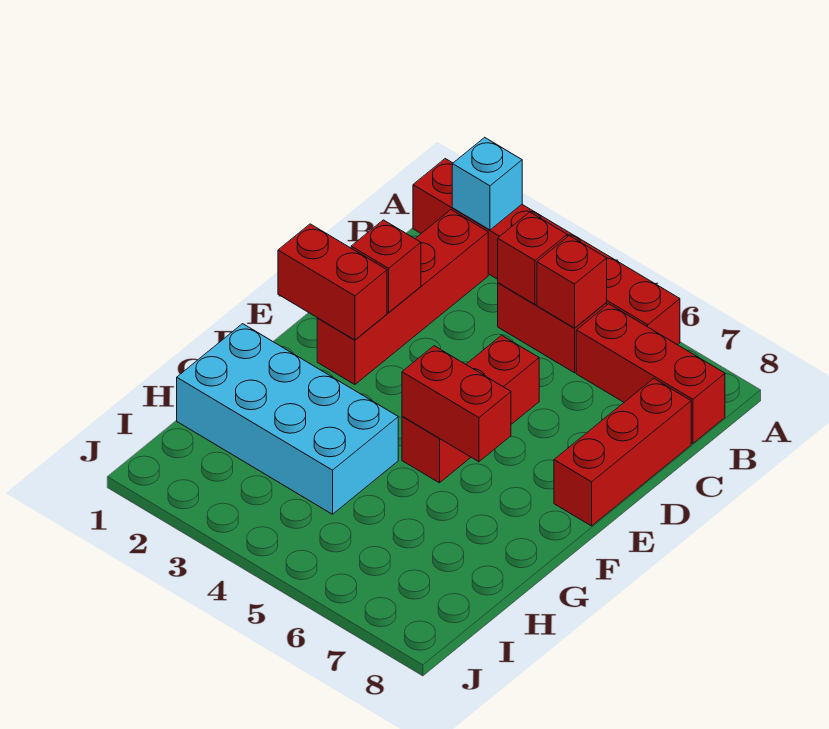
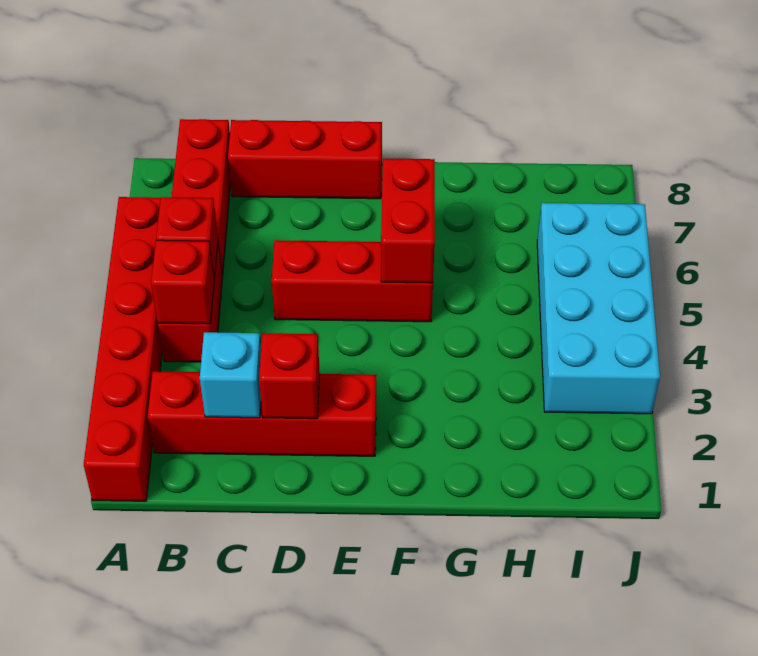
cyan brick A2 level 2 -> cyan brick C2 level 2
red brick E1:E2 level 2 -> none
cyan brick G1:H4 level 1 -> cyan brick I3:J6 level 1

